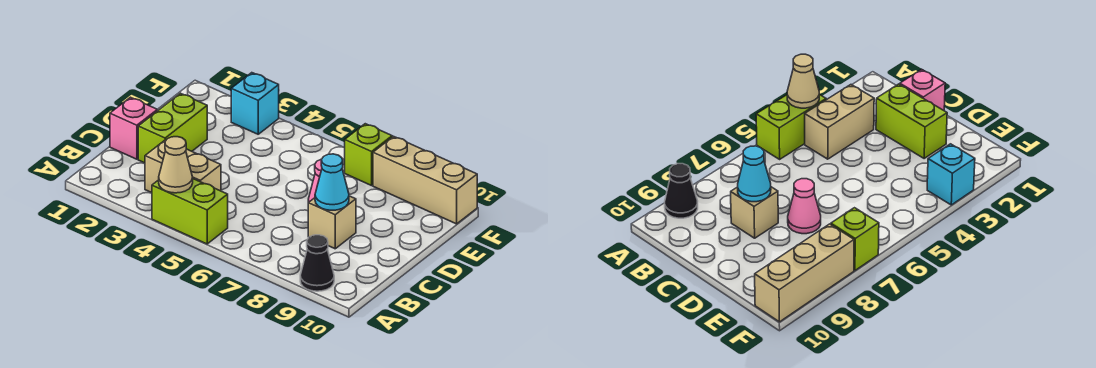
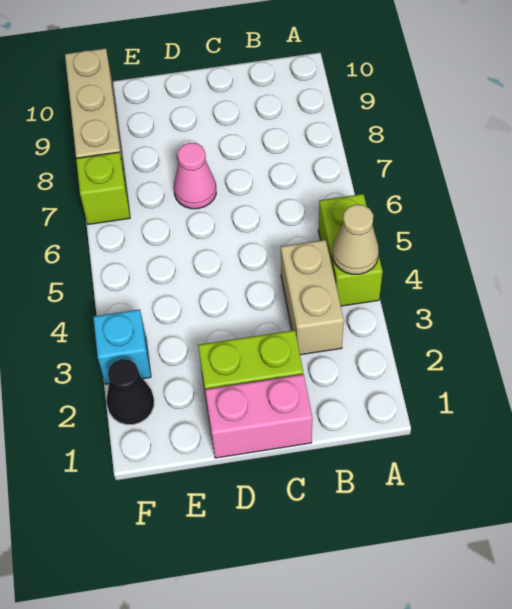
black cone A9 level 1 -> black cone F2 level 1
pink brick C1 level 1 -> pink brick C1:D1 level 1
tan brick C8 level 1 -> none
cyan cone C8 level 2 -> none

